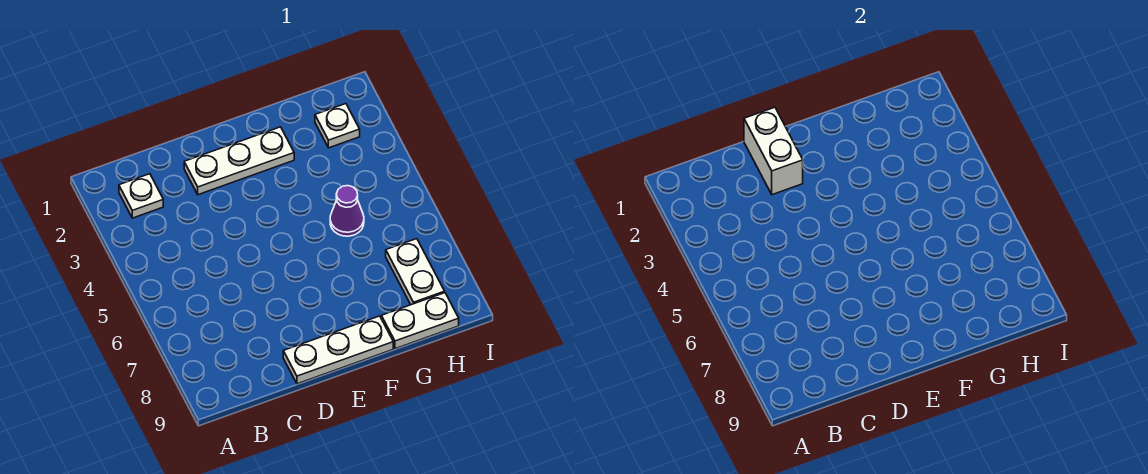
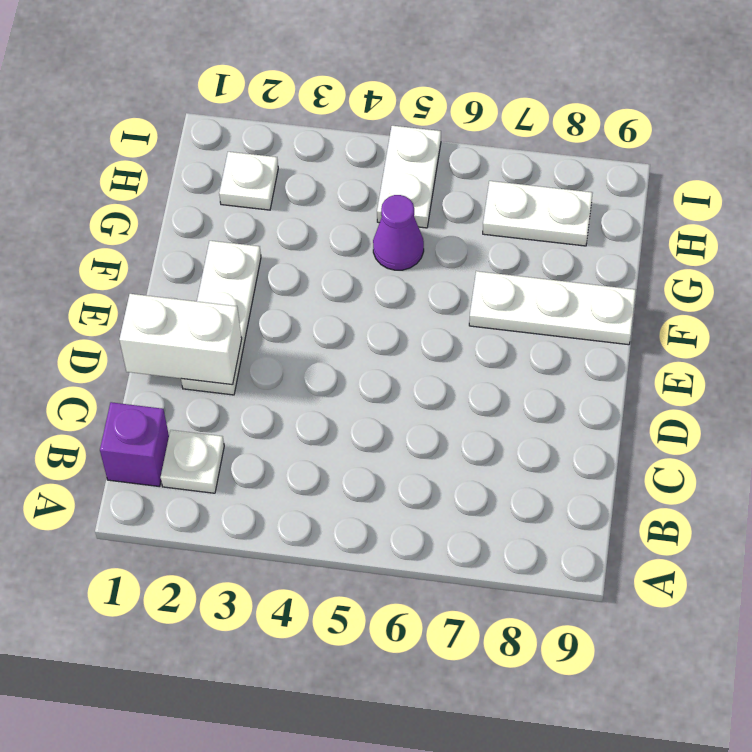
none -> purple brick B1 level 1
white plate D9:F9 level 1 -> white plate F7:F9 level 1
white plate G9:H9 level 1 -> white plate H5:I5 level 1

